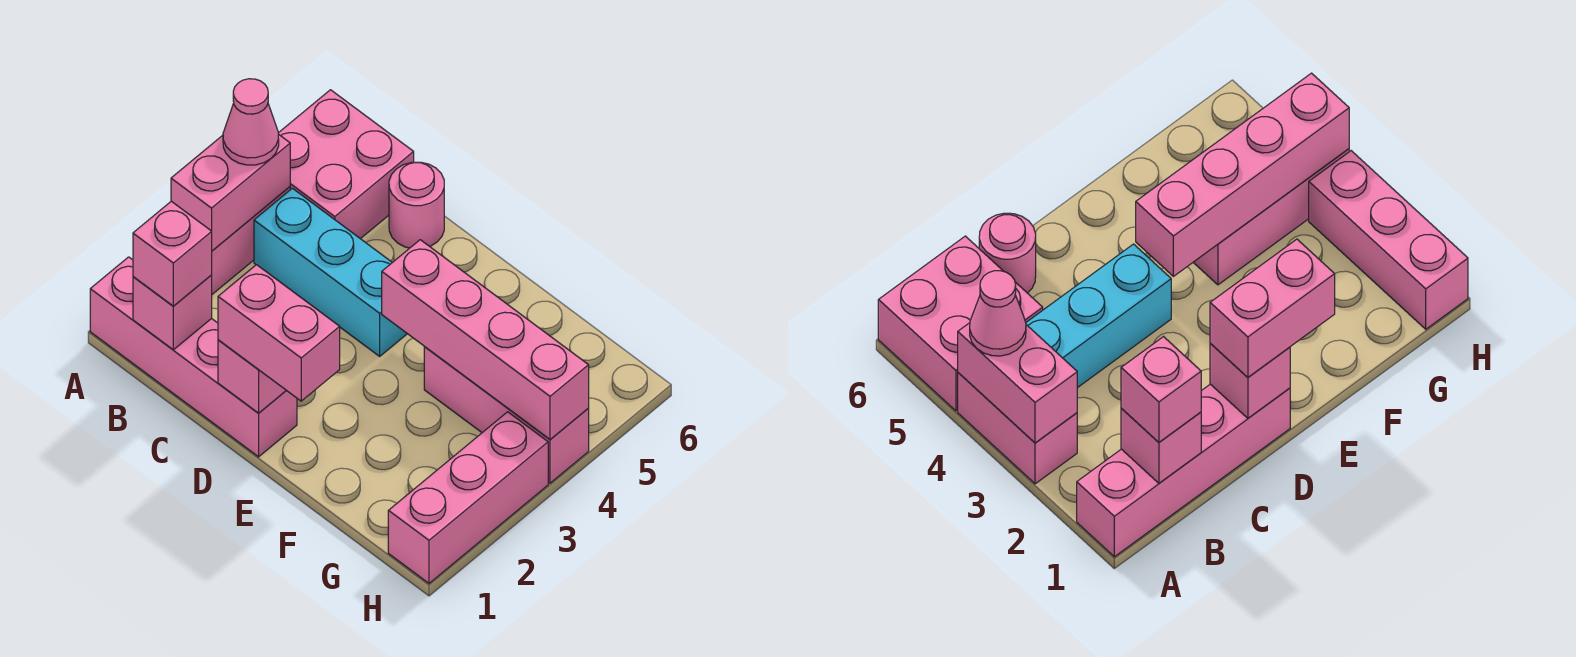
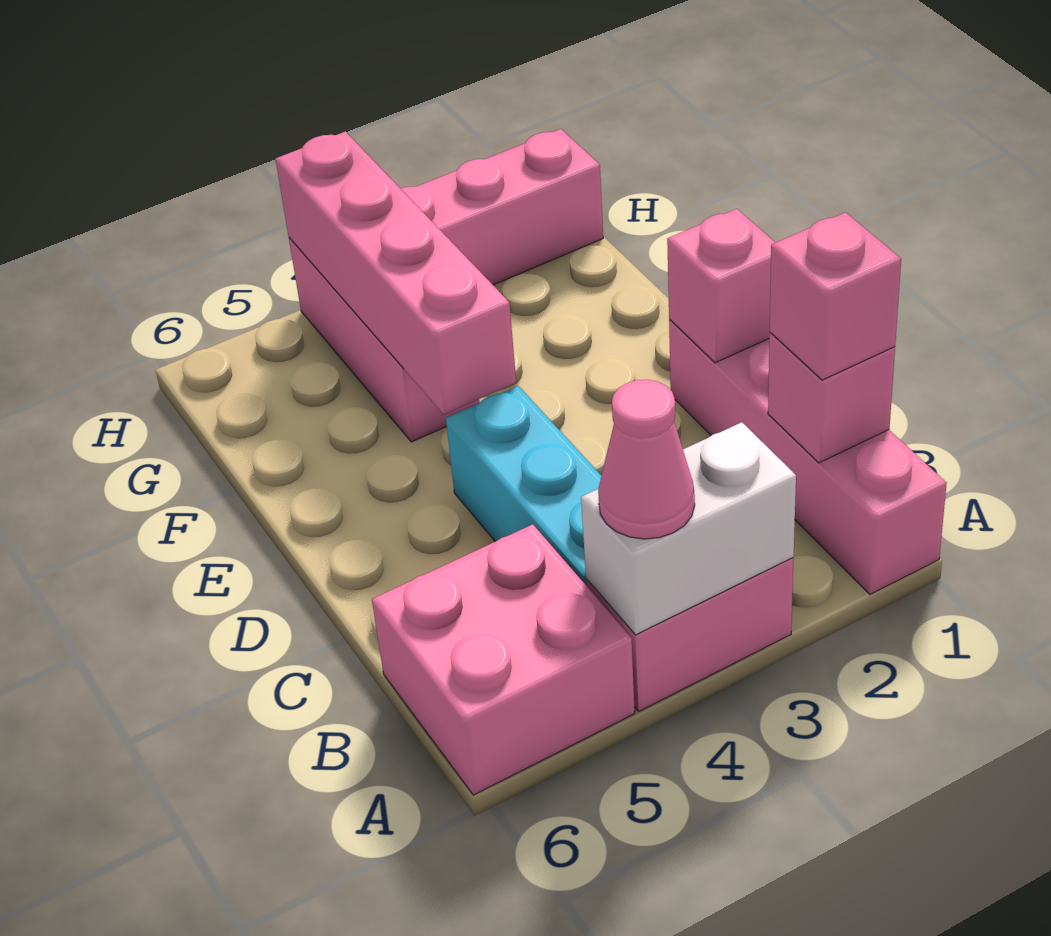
pink brick A3:A4 level 2 -> white brick A3:A4 level 2
pink round brick C6 level 1 -> none
pink brick D1:E1 level 3 -> none

